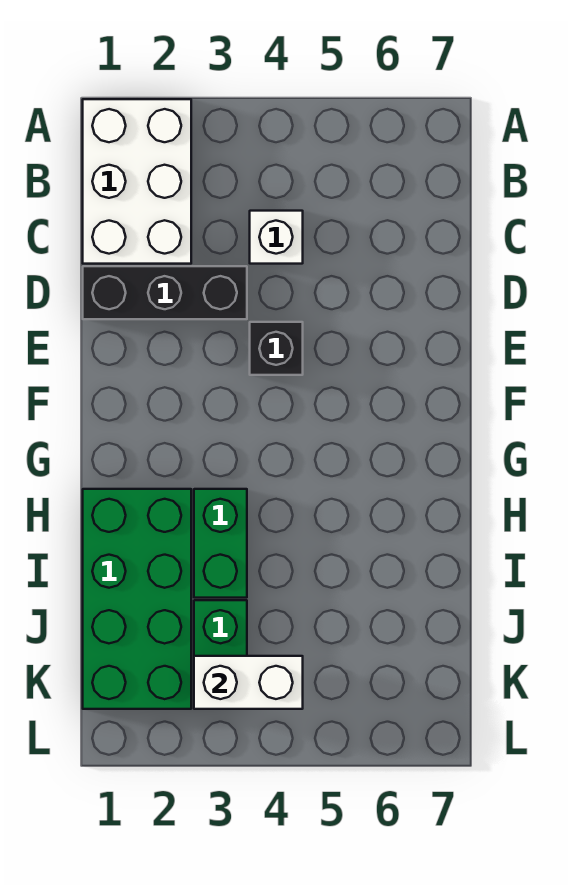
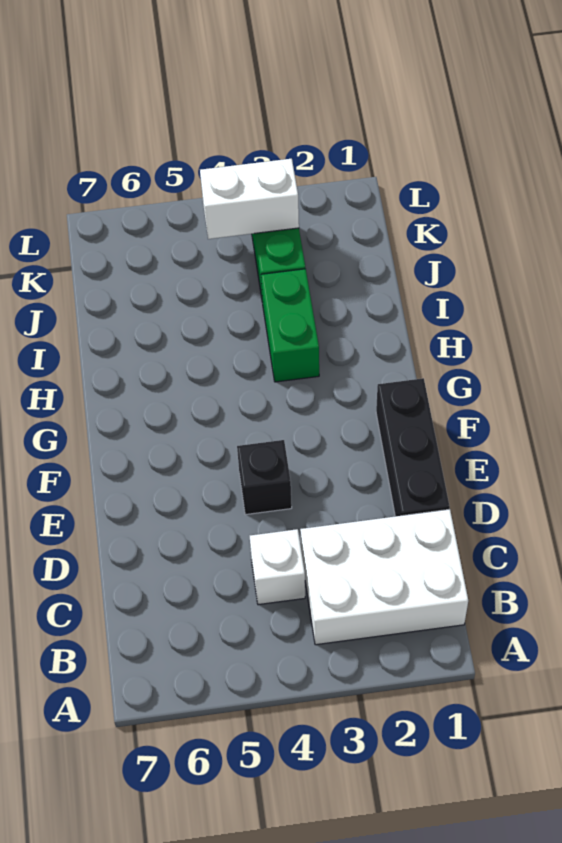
white brick A1:C2 level 1 -> white brick B1:C3 level 1
black brick D1:D3 level 1 -> black brick D1:F1 level 1
green brick H1:K2 level 1 -> none

